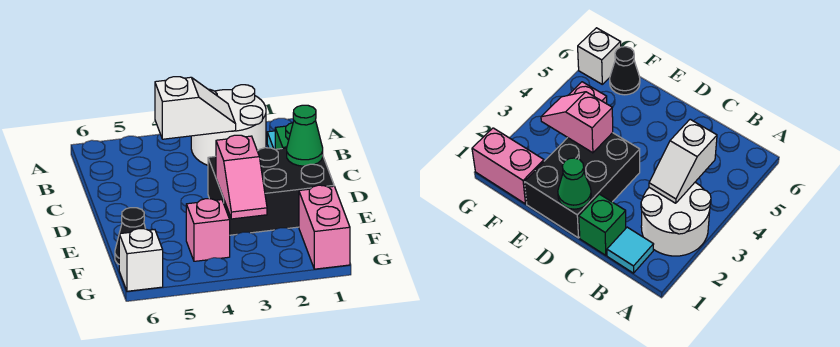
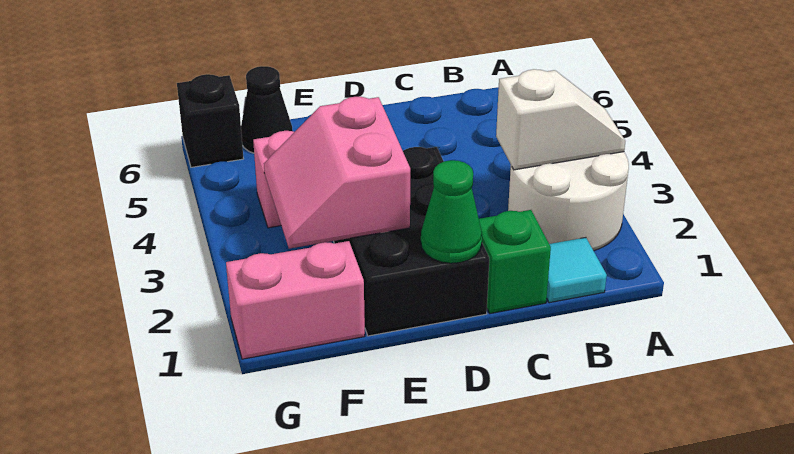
white slope B3:B4 level 2 top 4 -> white slope A3:B3 level 2 top B
pink slope E3:F3 level 2 top E -> pink slope E2:F3 level 2 top E
white brick G6 level 1 -> black brick G6 level 1

